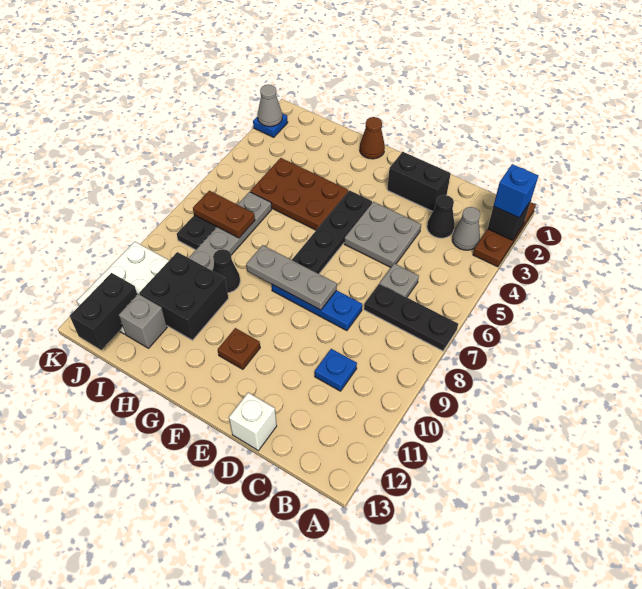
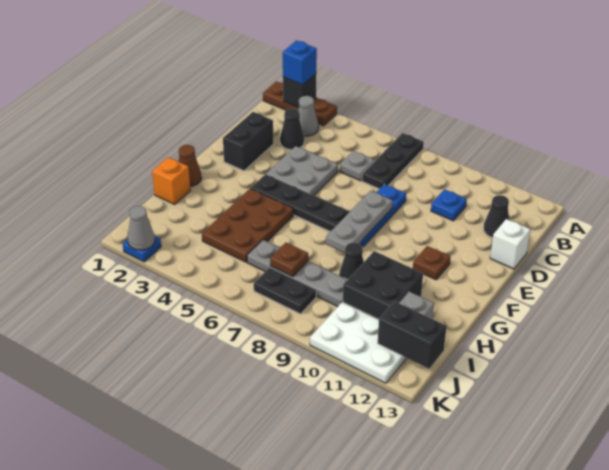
none -> black cone C12 level 1
none -> orange brick H1 level 1
brown plate I7:J7 level 2 -> brown plate I7 level 2

